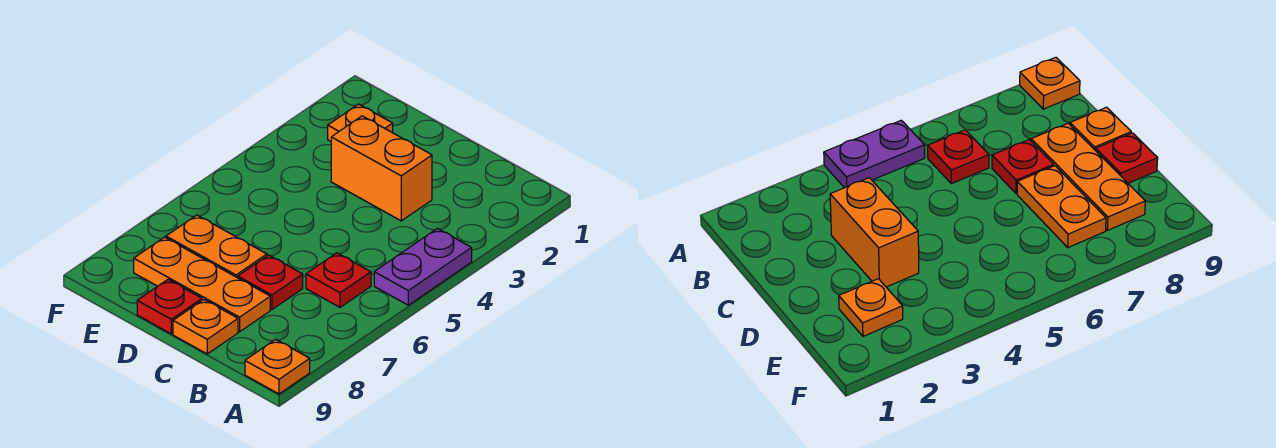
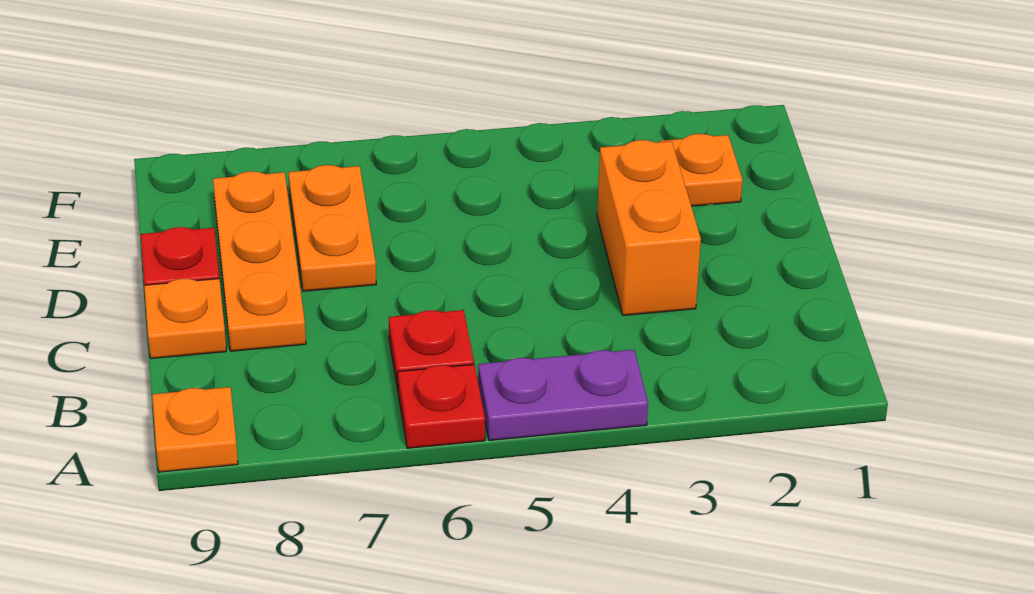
red plate C7 level 1 -> red plate A6 level 1

